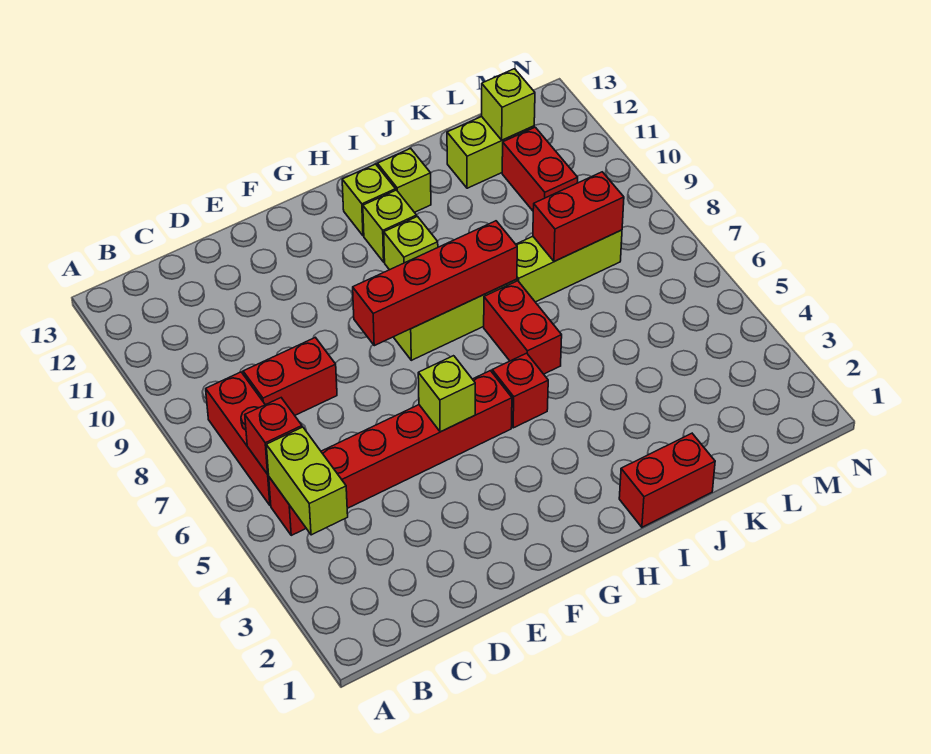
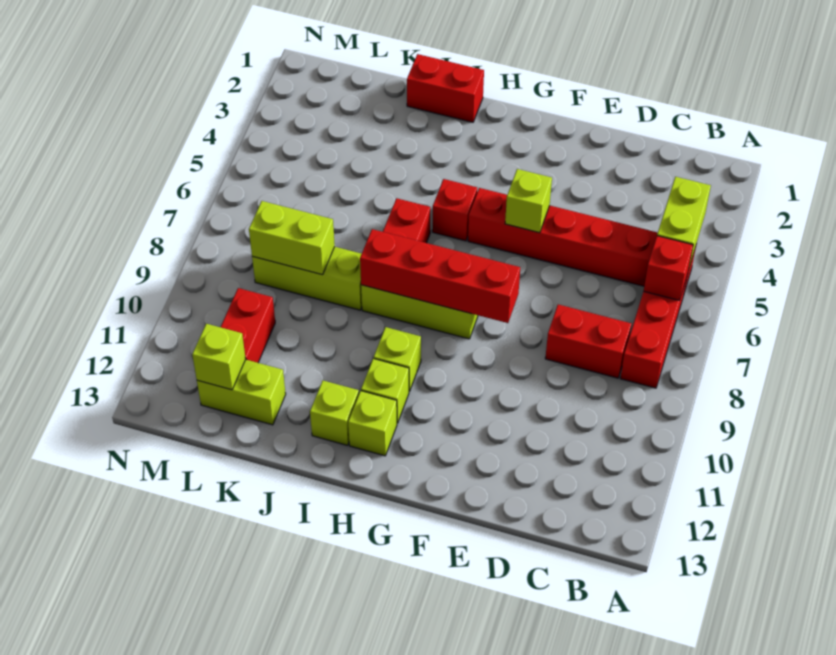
red brick K8:L8 level 2 -> lime brick K8:L8 level 2

